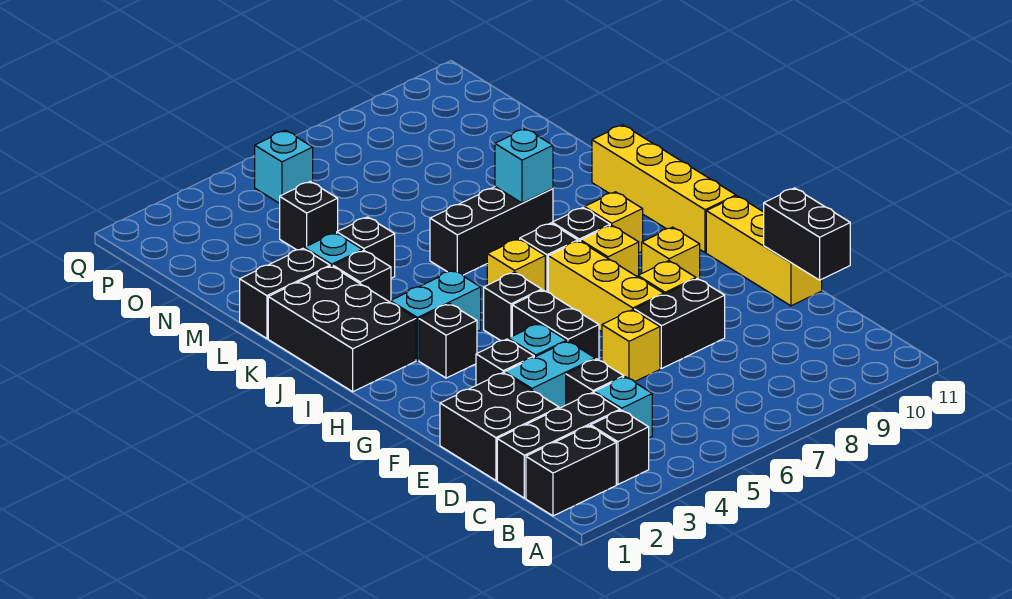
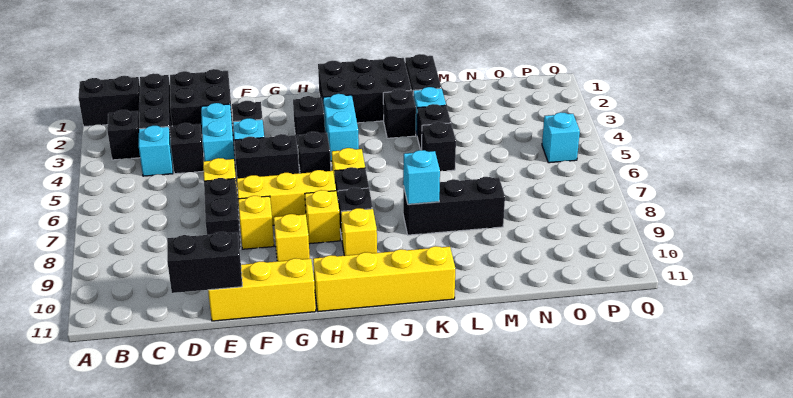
black brick B1:B2 level 1 -> black brick A1:B1 level 1
black brick K6:K8 level 1 -> black brick K8:M8 level 1
black brick N4 level 1 -> black brick L5 level 1

